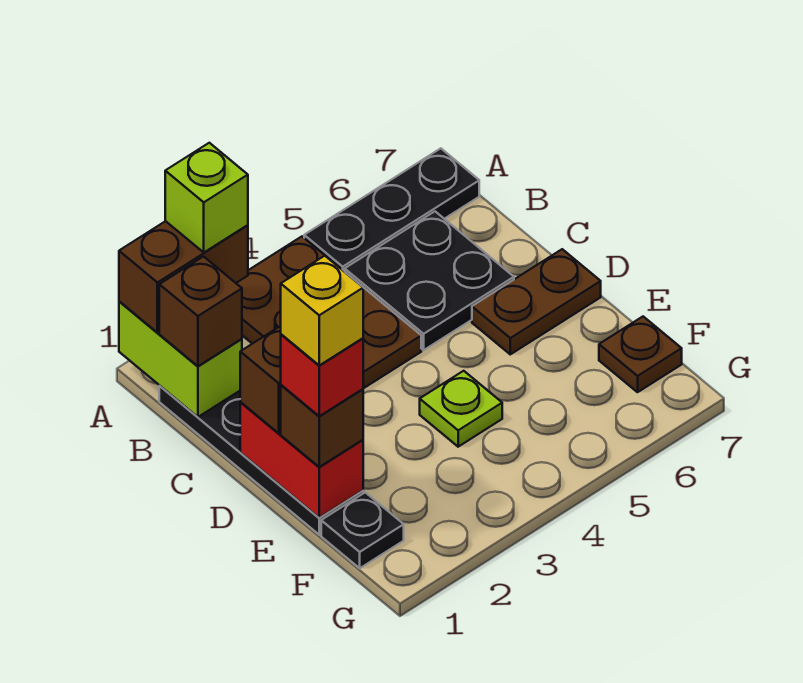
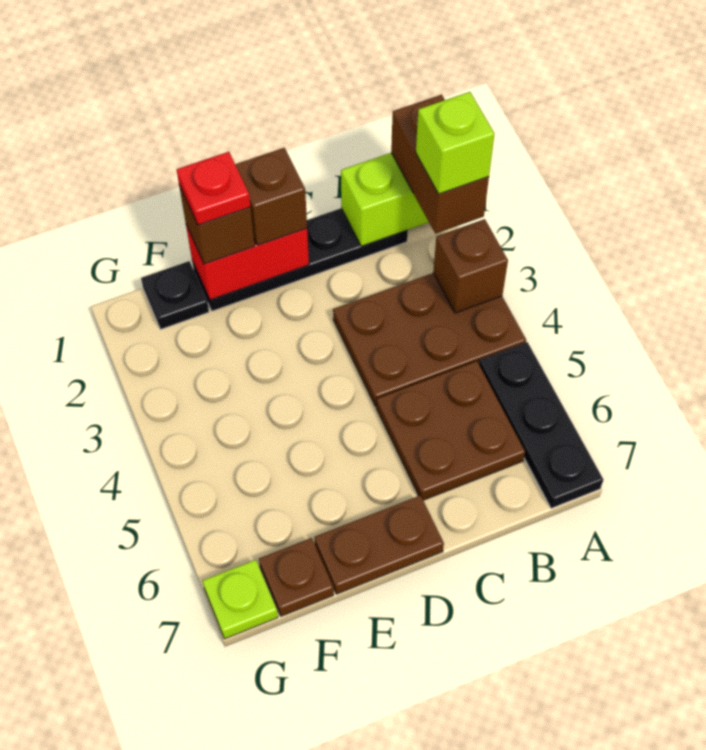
brown brick B1 level 3 -> brown brick A3 level 2
black plate B5:C6 level 1 -> brown plate B5:C6 level 1
brown plate D6:D7 level 1 -> brown plate D7:E7 level 1
red brick E1 level 4 -> red plate E1 level 4
yellow brick E1 level 5 -> none
lime plate E4 level 1 -> lime plate G7 level 1

